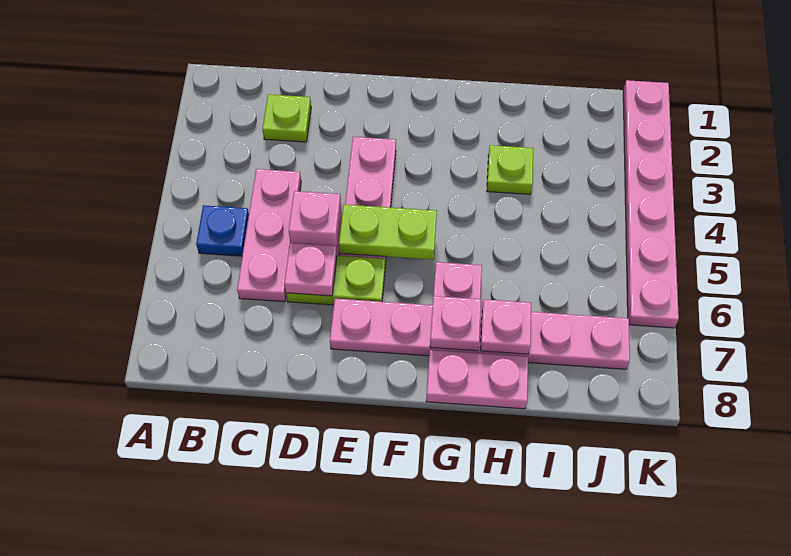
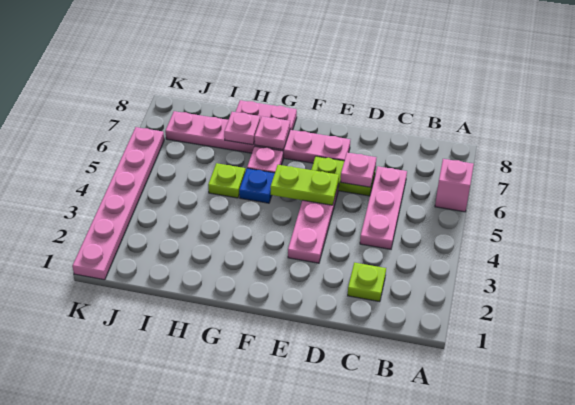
blue plate B5 level 1 -> blue plate G5 level 1
pink brick D5 level 1 -> pink brick A6 level 1
lime plate H3 level 1 -> lime plate H5 level 1

